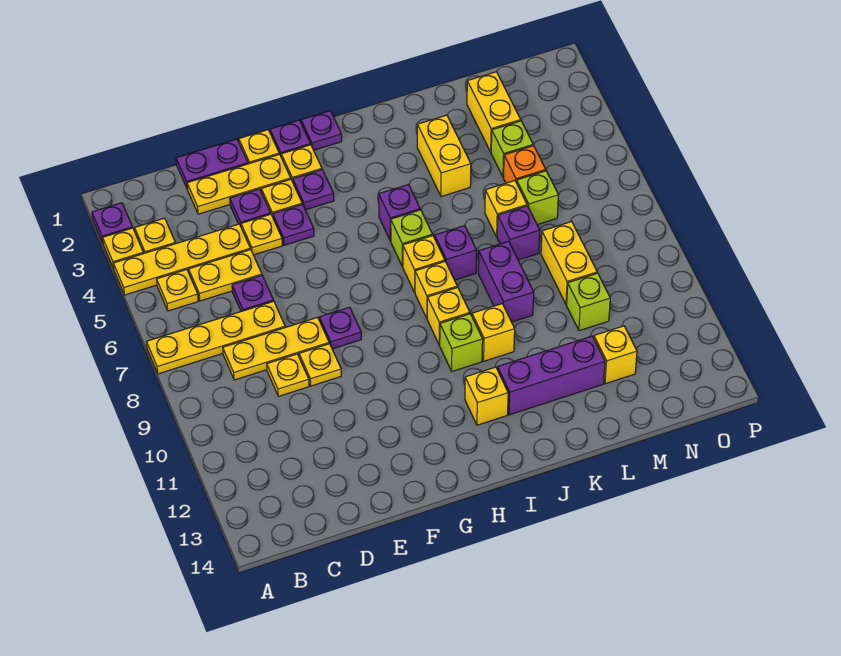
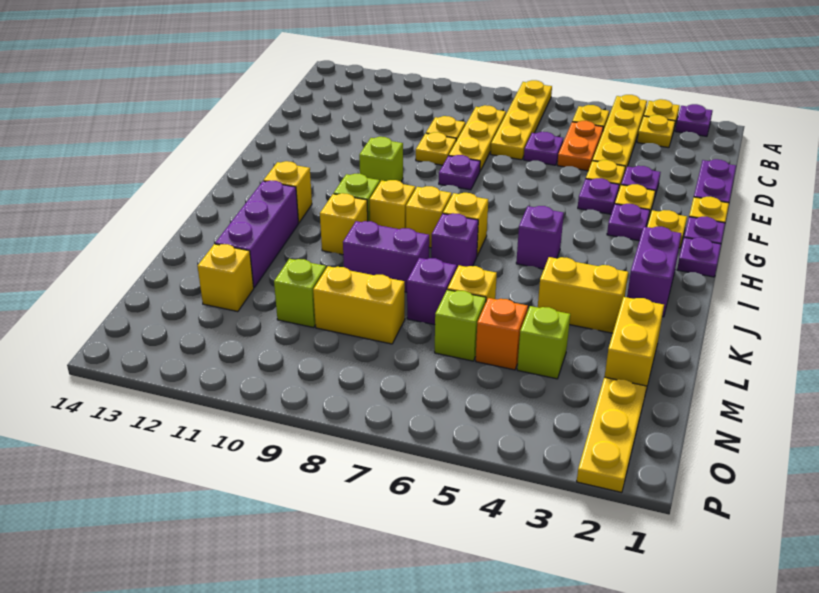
yellow plate C5:D5 level 1 -> orange plate C5:D5 level 1
yellow plate D2:F2 level 1 -> yellow plate N2:P2 level 1
none -> purple brick I2:J2 level 1
lime brick I6 level 1 -> lime brick G10 level 1
yellow brick M2:M3 level 1 -> yellow brick L2:M2 level 1

